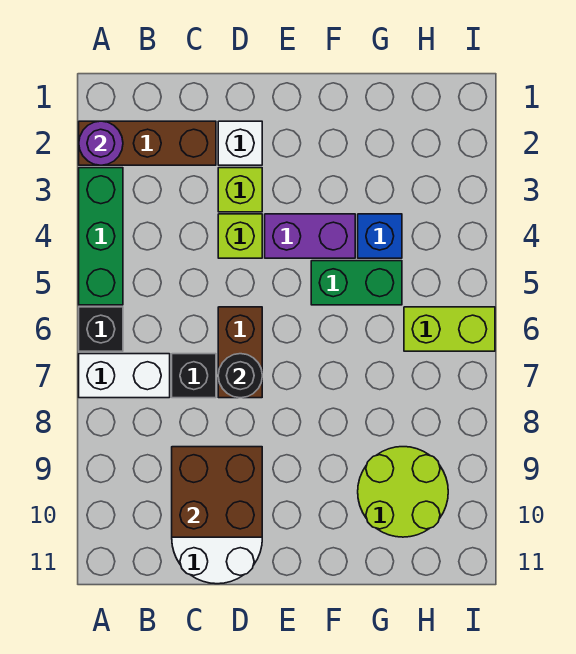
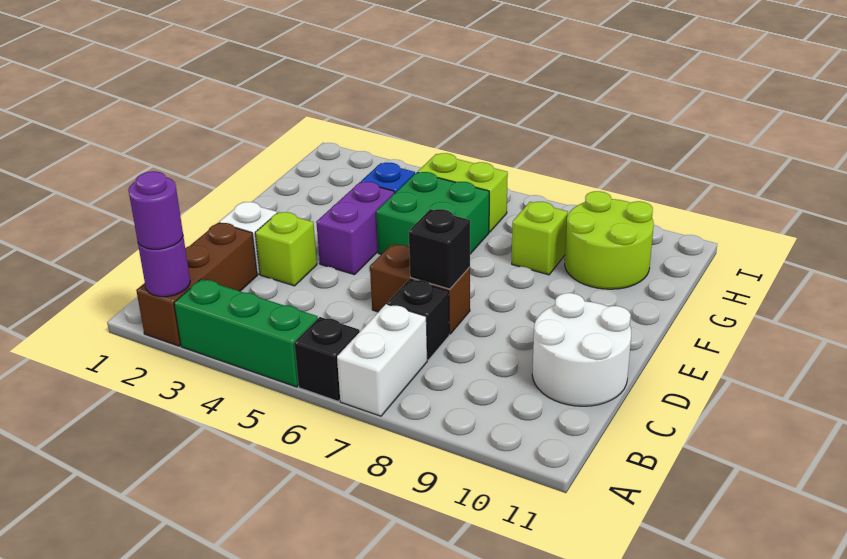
none -> purple round brick A2 level 3
brown brick C9:D10 level 2 -> none
lime brick D4 level 1 -> lime brick G8 level 1
black round brick D7 level 2 -> black brick D7 level 2
green brick F5:G5 level 1 -> green brick F5:G6 level 1
lime brick H6:I6 level 1 -> lime brick H5:H6 level 1

